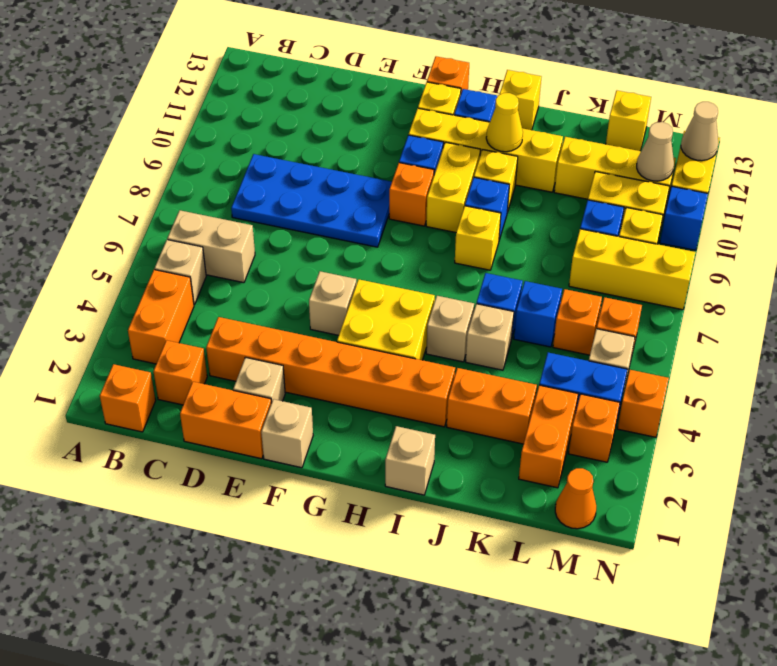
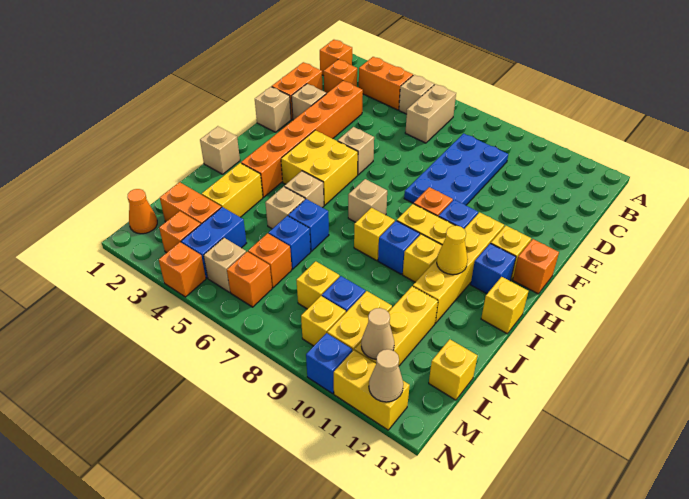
none -> tan brick H7 level 1
orange brick J3:K3 level 1 -> yellow brick J3:K3 level 1
yellow brick L8:N8 level 1 -> yellow brick L8 level 1

